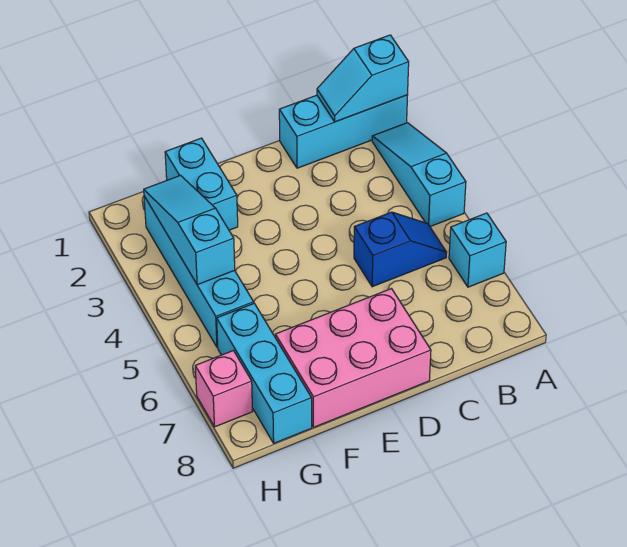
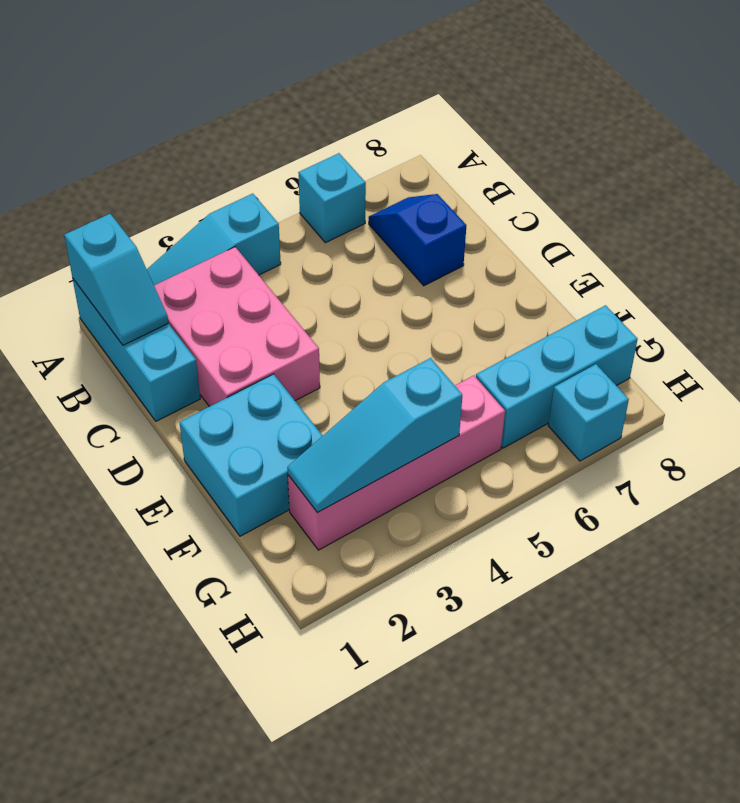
blue slope B5:C5 level 1 top C -> blue slope B7:C7 level 1 top C
pink brick D7:F8 level 1 -> pink brick B2:D3 level 1
cyan brick F1:F2 level 1 -> cyan brick E1:F2 level 1
cyan brick G2:G5 level 1 -> pink brick G2:G5 level 1
pink brick H7 level 1 -> cyan brick H7 level 1

